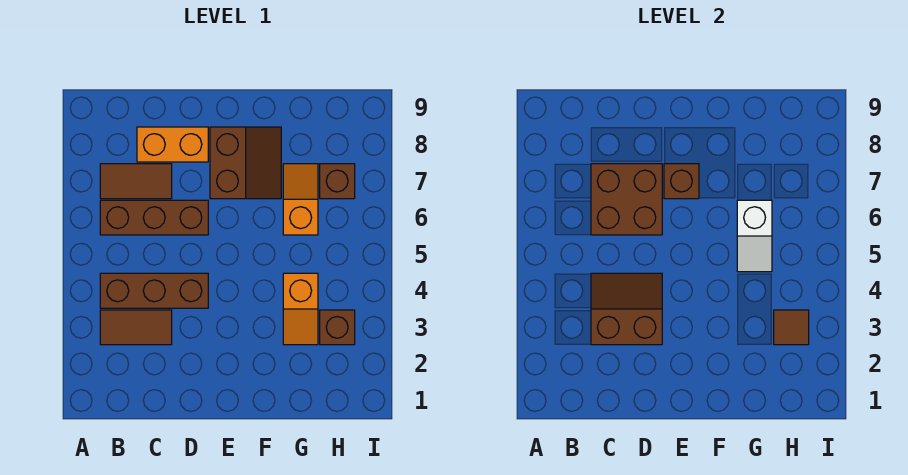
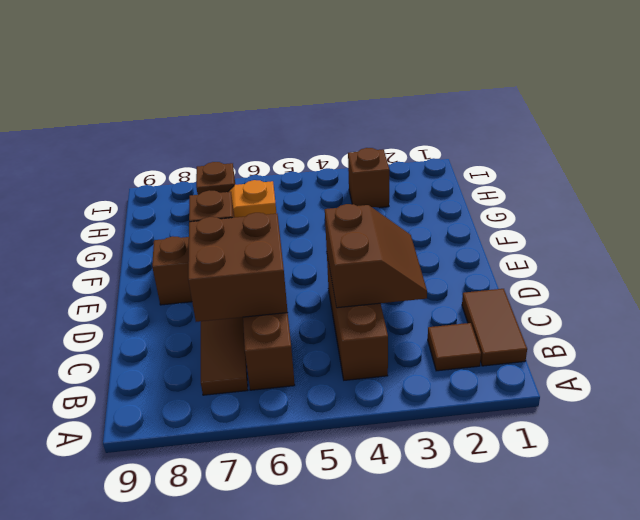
brown tile B3:C3 level 1 -> brown tile B1:C1 level 1
brown slope C3:D4 level 2 top 3 -> brown slope C3:D4 level 2 top 4
orange brick C8:D8 level 1 -> none
orange slope G3:G4 level 1 top 4 -> none
white slope G5:G6 level 2 top 6 -> none
brown tile H3 level 2 -> brown tile B2 level 1

